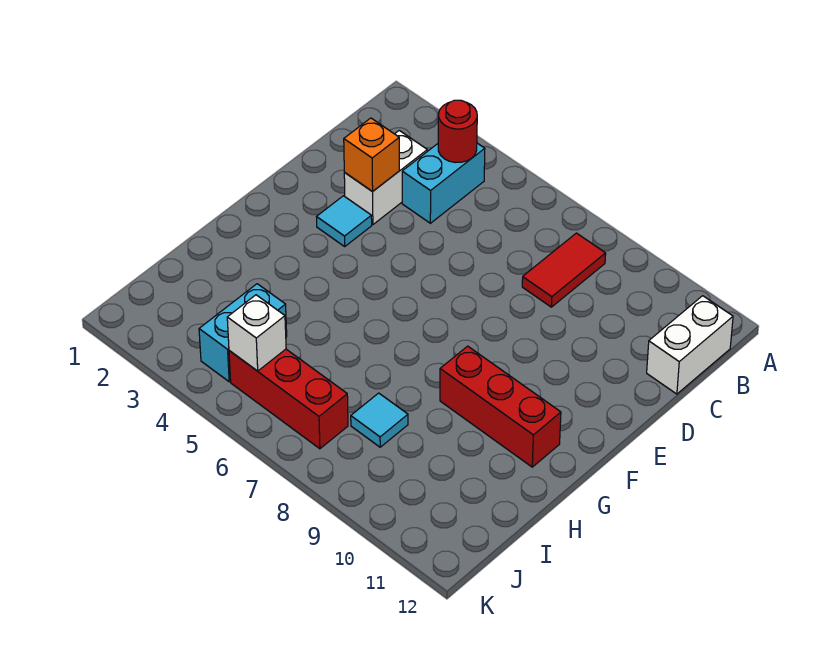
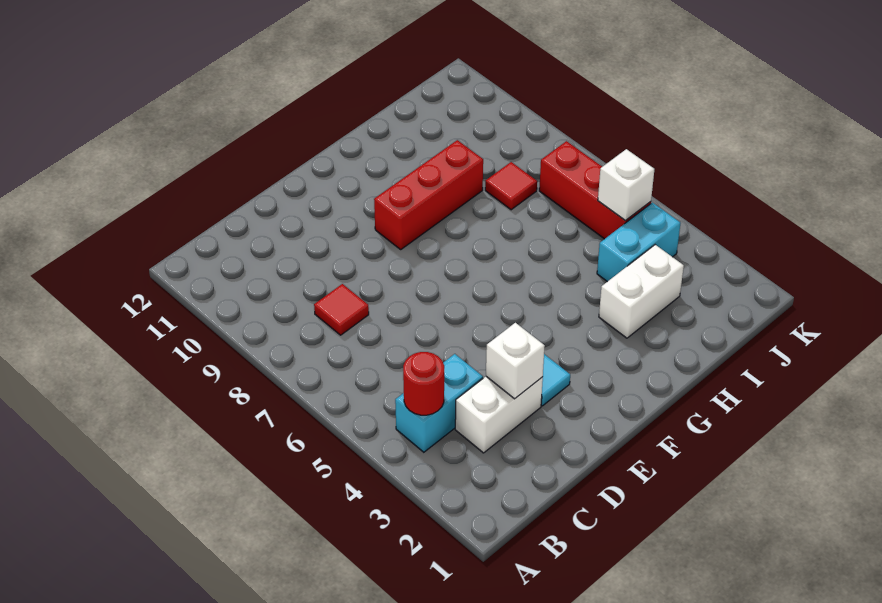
red tile B8:C8 level 1 -> red tile C8 level 1
white brick B12:C12 level 1 -> white brick H3:I3 level 1
orange brick D3 level 2 -> white brick D3 level 2
red brick G9:G11 level 1 -> red brick F9:H9 level 1
cyan tile I8 level 1 -> red tile I8 level 1

